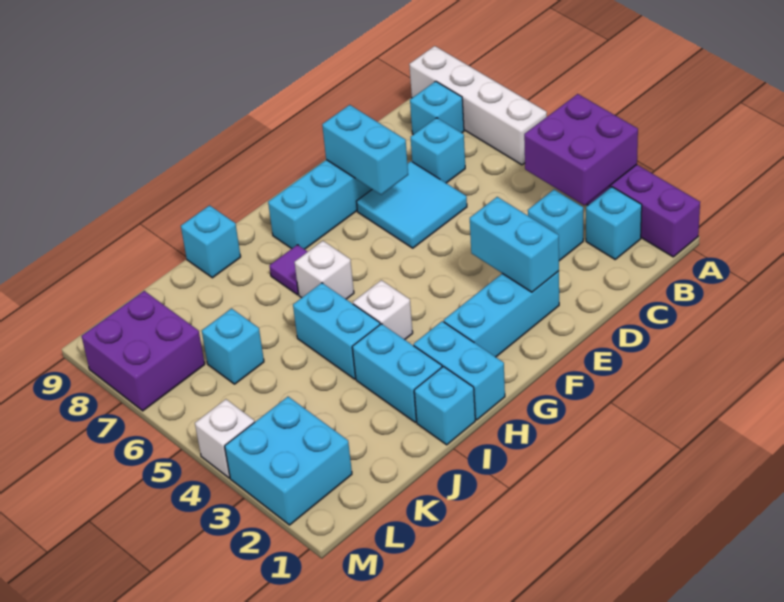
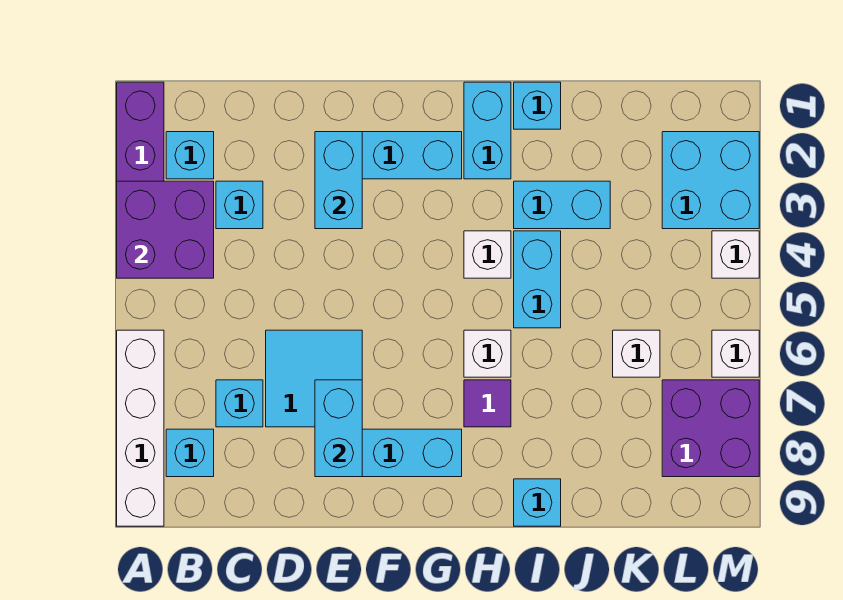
cyan brick I2:I3 level 1 -> cyan brick I3:J3 level 1
cyan brick K6 level 1 -> white brick K6 level 1
none -> white brick M6 level 1

